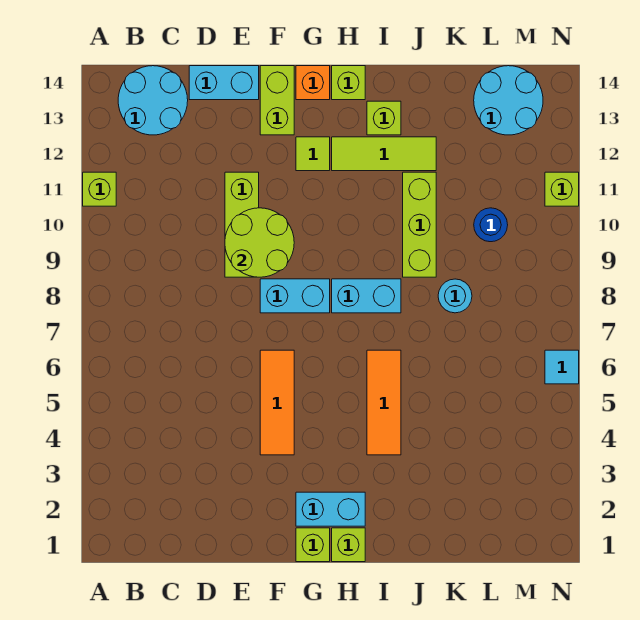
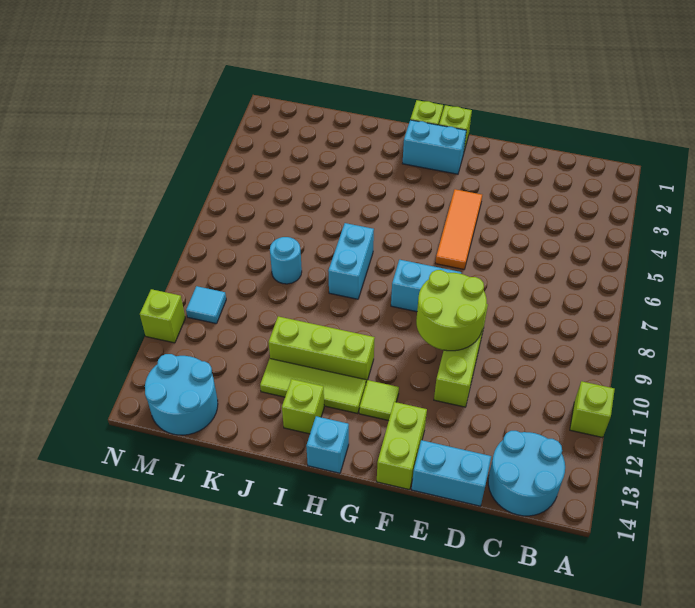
orange brick G14 level 1 -> none
cyan brick H8:I8 level 1 -> cyan brick I7:I8 level 1
lime brick H14 level 1 -> cyan brick H14 level 1
orange tile I4:I6 level 1 -> none
lime brick J9:J11 level 1 -> lime brick H11:J11 level 1
blue round brick L10 level 1 -> none
cyan tile N6 level 1 -> cyan tile M10 level 1

